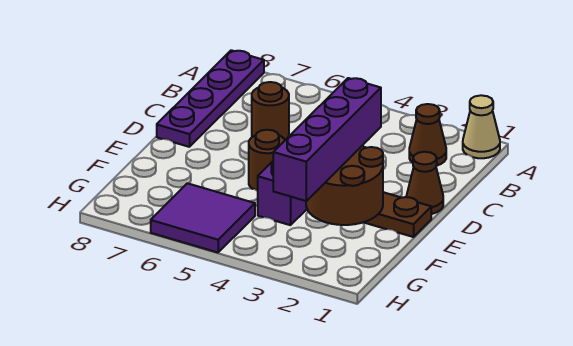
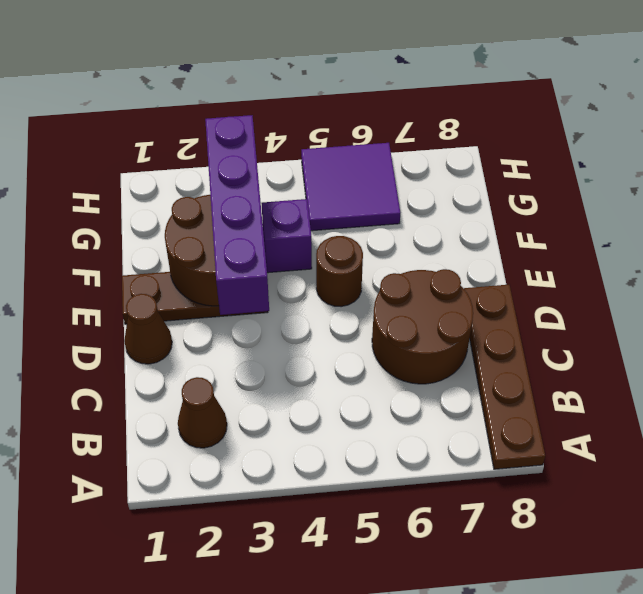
tan cone A1 level 1 -> none
purple plate A8:D8 level 1 -> brown plate A8:D8 level 1
brown round brick C6 level 1 -> brown round brick C6:D7 level 1

